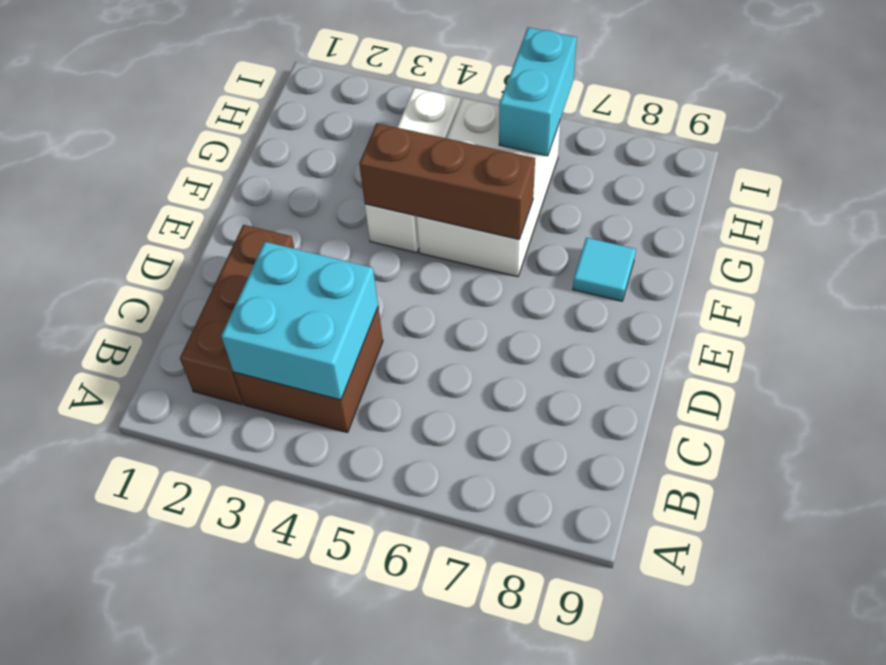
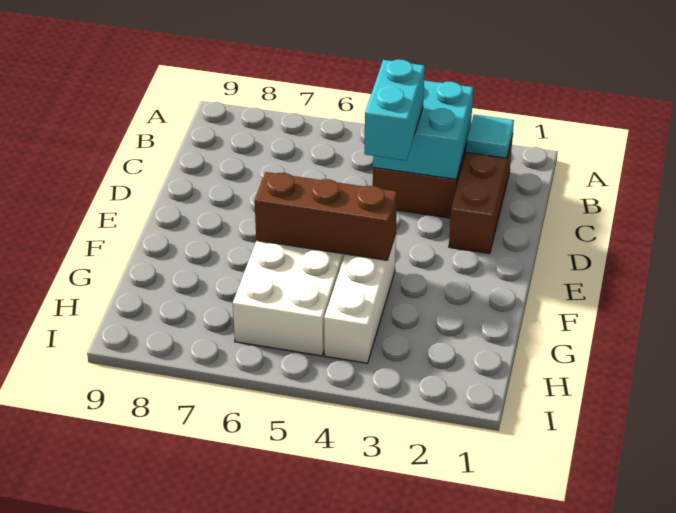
cyan tile F8 level 1 -> cyan tile B2 level 2
cyan brick H6:I6 level 2 -> cyan brick C4:D4 level 3

